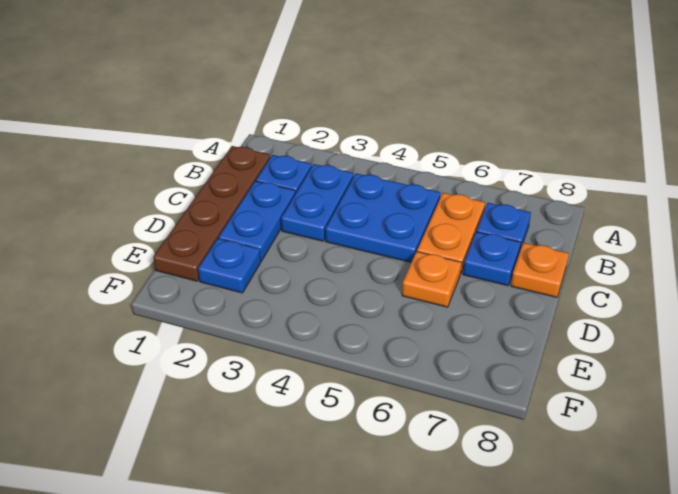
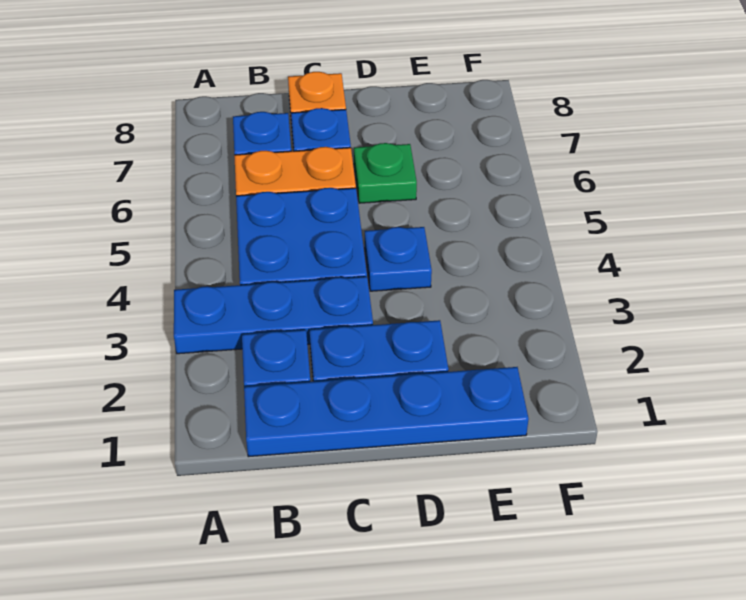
brown plate B1:E1 level 1 -> blue plate B1:E1 level 1
blue plate B3:C3 level 1 -> blue plate A3:C3 level 1
orange plate D6 level 1 -> green plate D6 level 1
blue plate E2 level 1 -> blue plate D4 level 1

